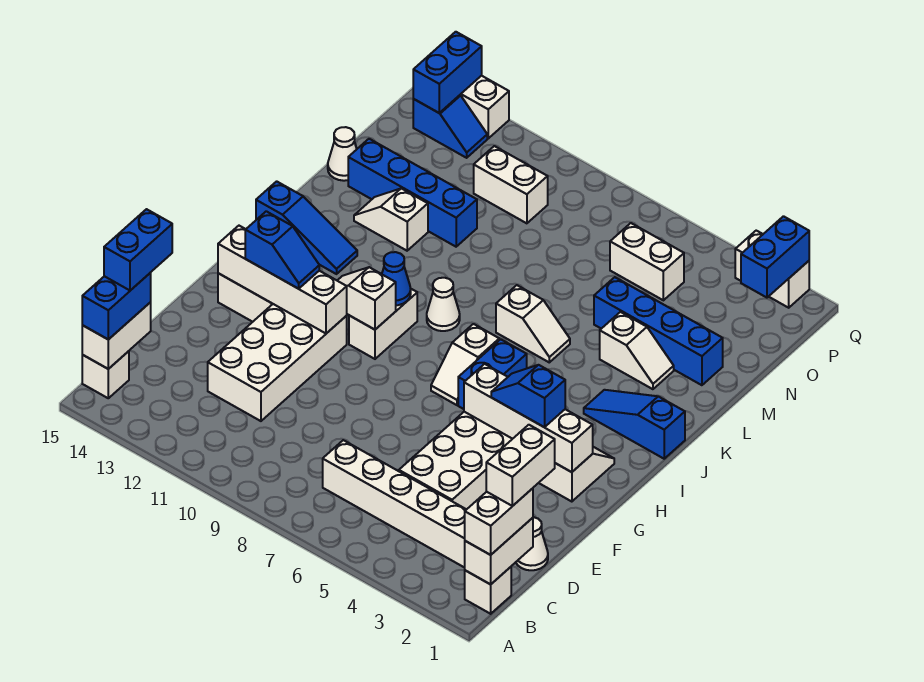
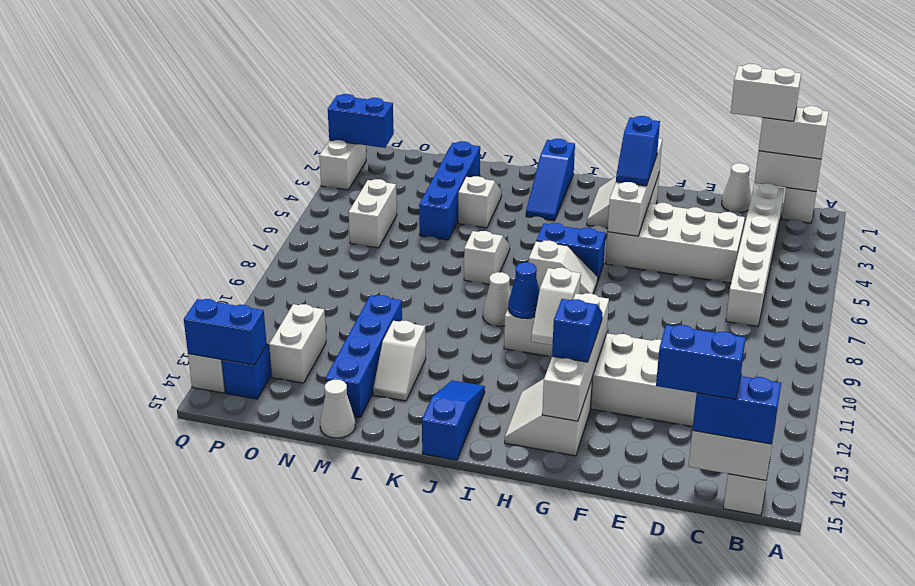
white brick O10:O11 level 1 -> white brick O12:O13 level 1

